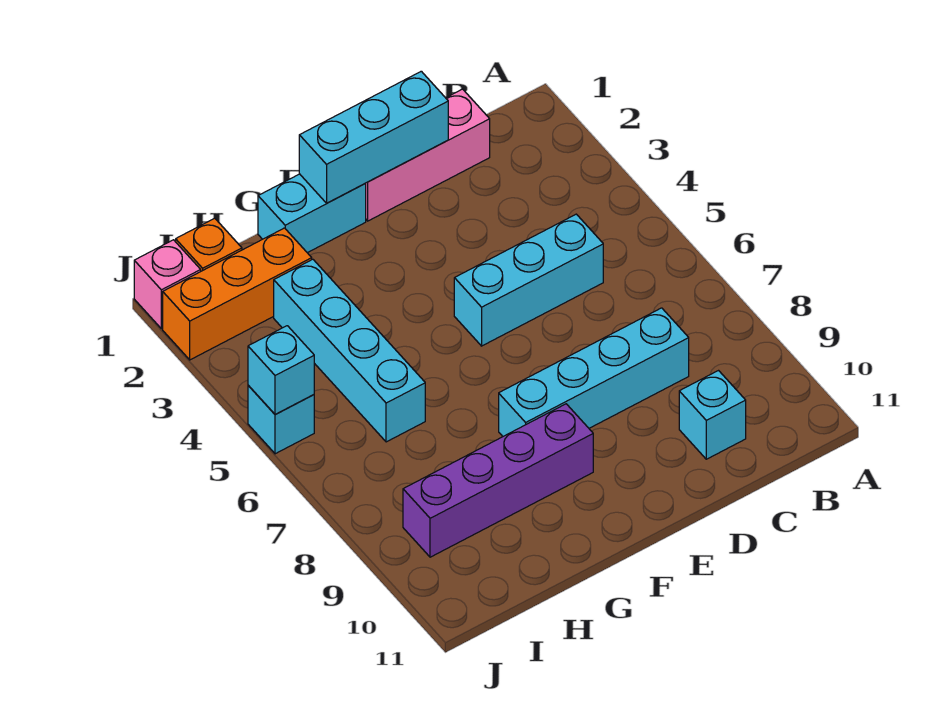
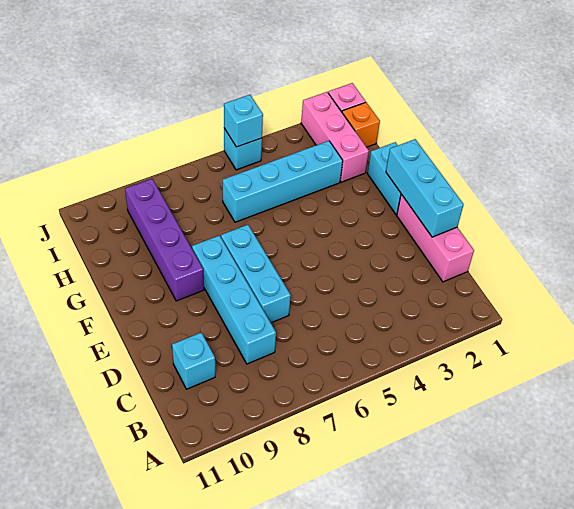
cyan brick C5:E5 level 1 -> cyan brick D7:F7 level 1
orange brick H2:J2 level 1 -> pink brick H2:J2 level 1

